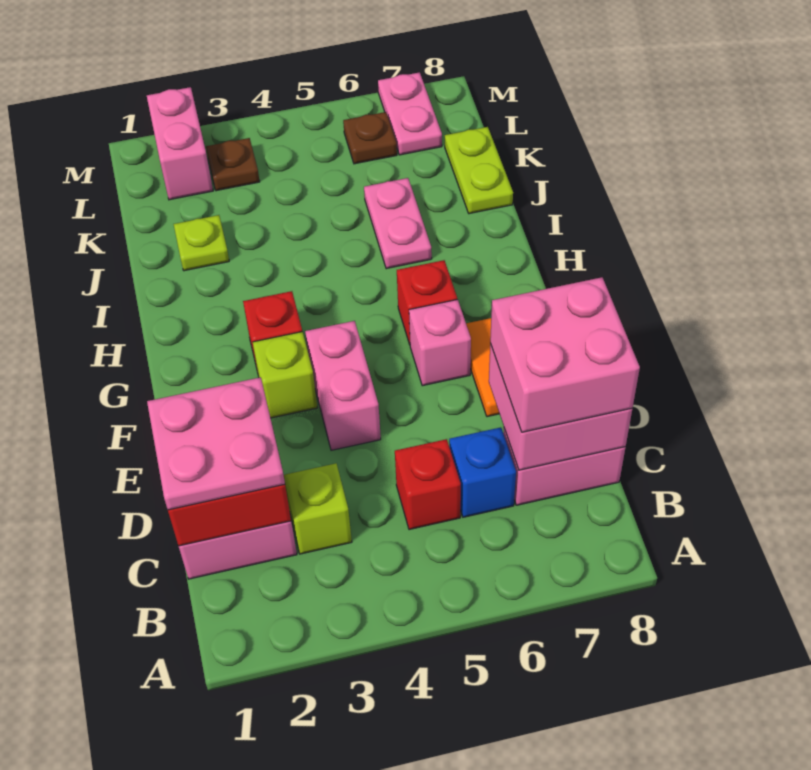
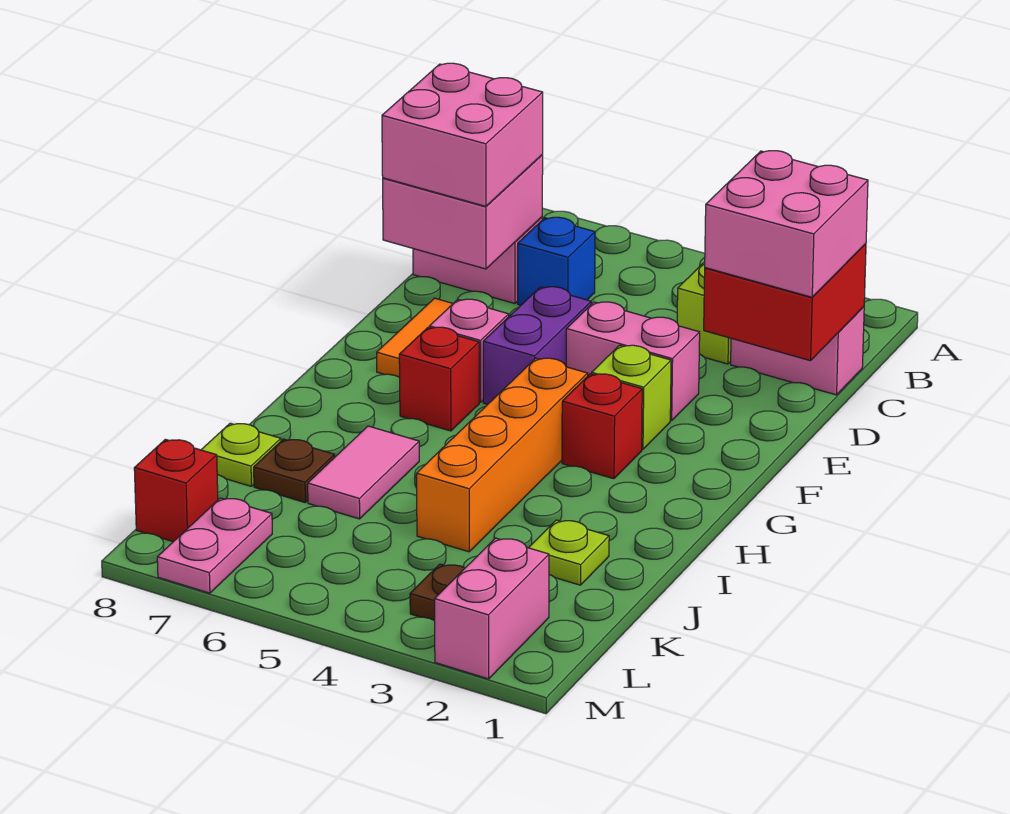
pink plate C1:D2 level 3 -> pink brick C1:D2 level 3
red brick C5 level 1 -> red brick L8 level 1
pink brick E4:F4 level 1 -> pink brick E3:E4 level 1
none -> purple brick E5:F5 level 1
none -> orange brick G4:J4 level 1
pink plate I6:J6 level 1 -> pink tile I6:J6 level 1
lime plate J8:K8 level 1 -> lime plate J8 level 1
brown plate L6 level 1 -> brown plate J7 level 1

